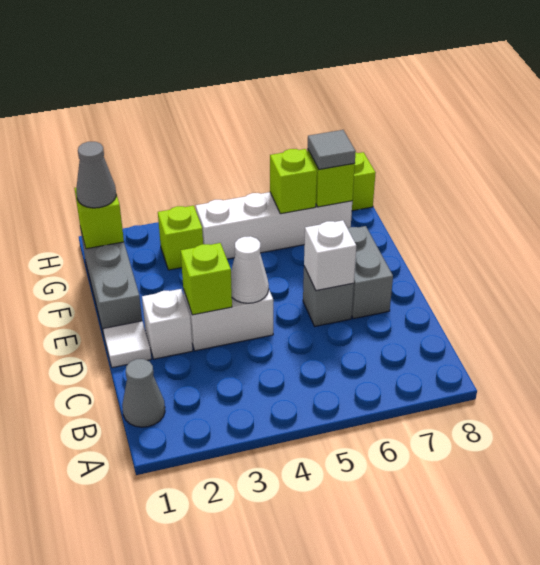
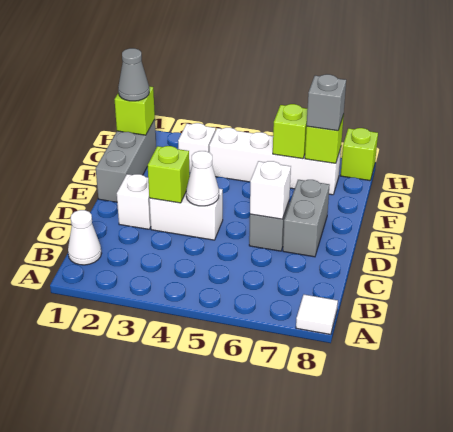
grey cone B1 level 1 -> white cone B1 level 1
white tile D1 level 1 -> white tile A8 level 1
lime brick G3 level 1 -> white brick G3 level 1
grey tile G7 level 3 -> grey brick G7 level 3

